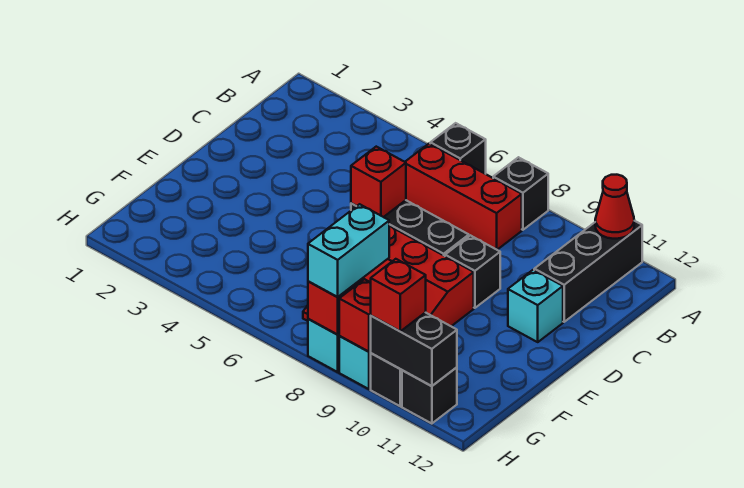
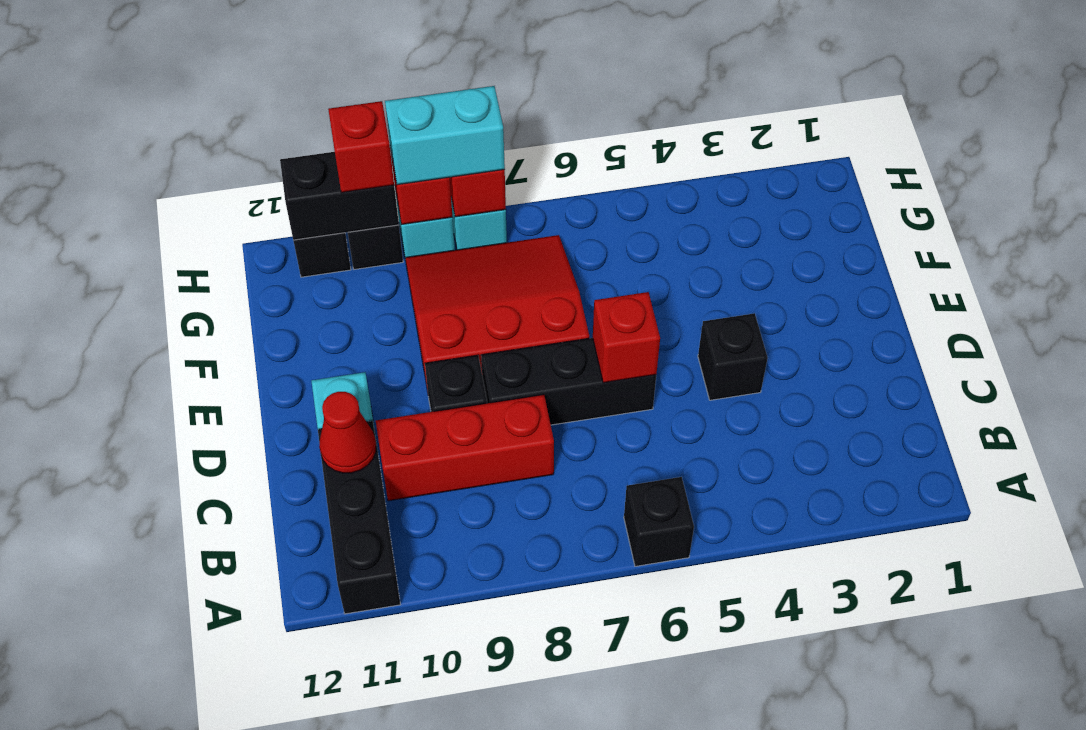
black brick A8 level 1 -> black brick D4 level 1
red cone A11 level 2 -> red cone C11 level 2
red brick B6:B8 level 1 -> red brick C8:C10 level 1
cyan brick G8:H8 level 3 -> cyan brick H8:H9 level 3

